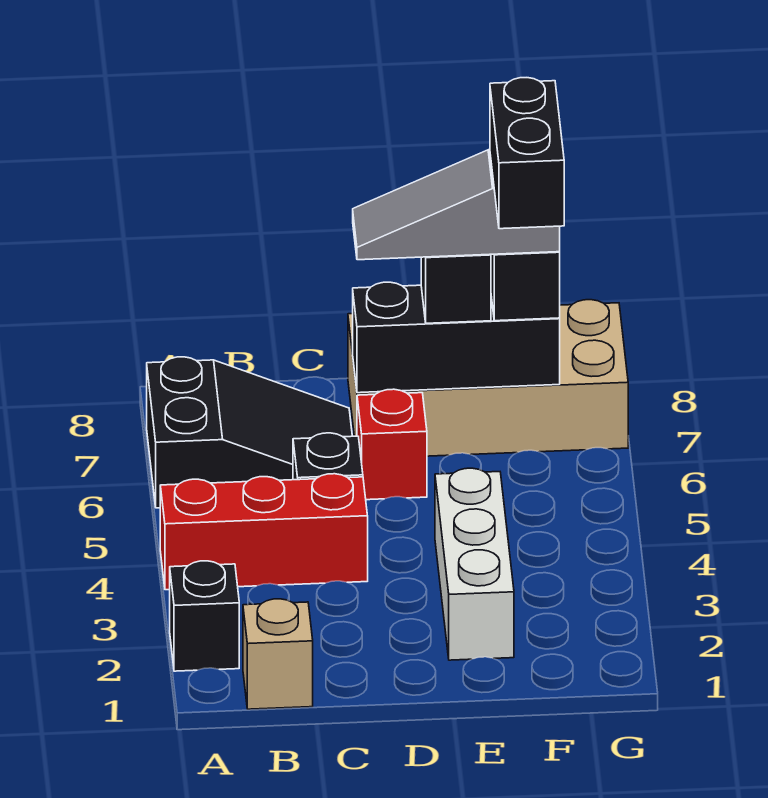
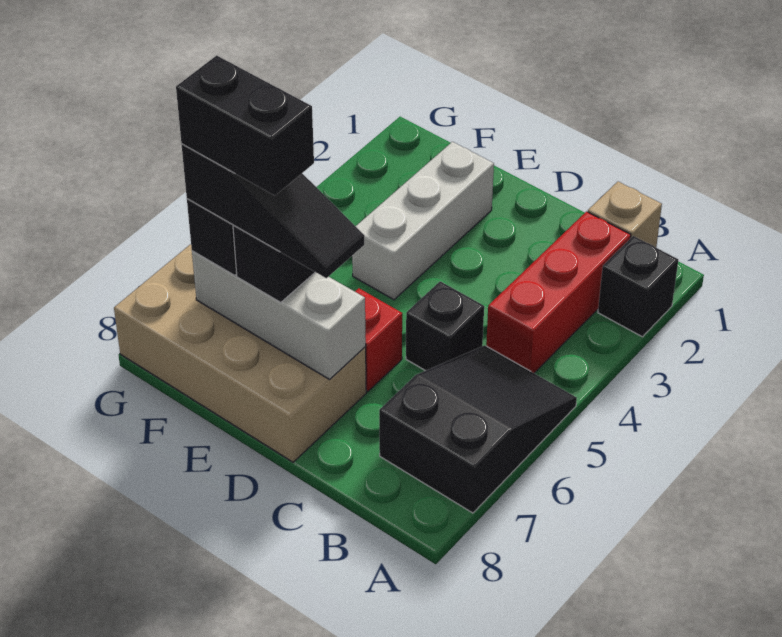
red brick A4:C4 level 1 -> red brick B2:B4 level 1
black slope A6:C7 level 1 top A -> black slope A5:B7 level 1 top 7
black brick D7:F7 level 2 -> white brick D7:F7 level 2
grey slope D7:F7 level 4 top F -> black slope D7:F7 level 4 top F
black brick F6:F7 level 5 -> black brick E7:F7 level 5

